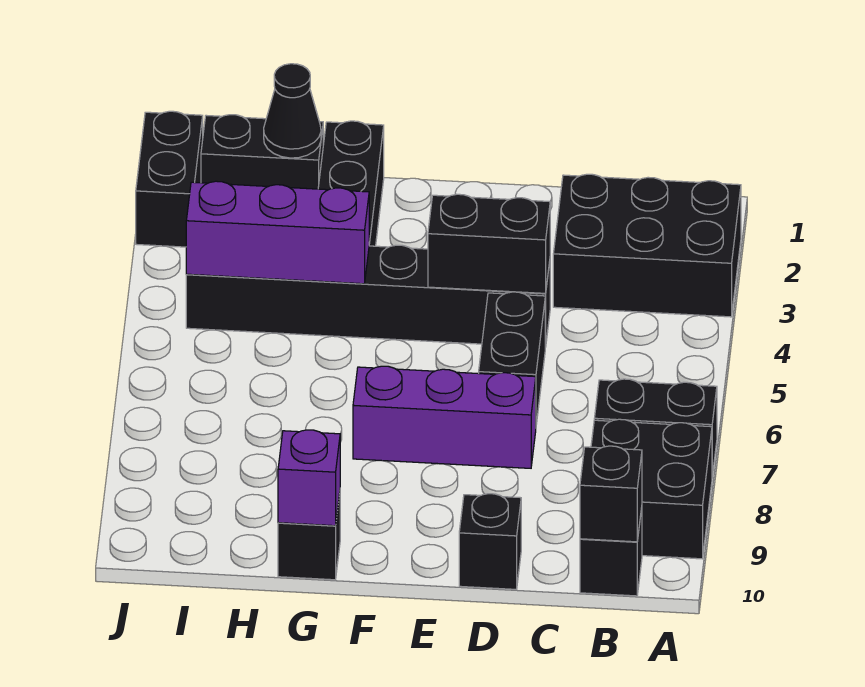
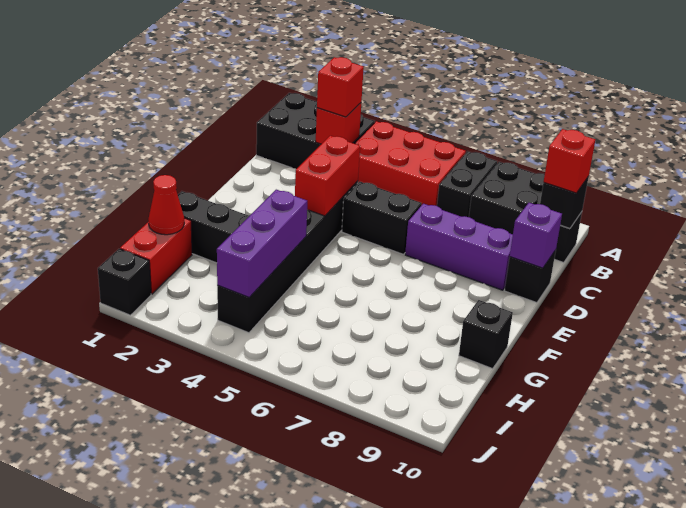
black brick A2:C3 level 1 -> black brick A1:B3 level 1
none -> red brick A4:B6 level 1
none -> red brick B3 level 2
none -> red brick B3 level 3
none -> red brick B10 level 3
black brick D4:E4 level 2 -> red brick D4:E4 level 2
purple brick D7:F7 level 1 -> purple brick D7:D9 level 1
purple brick G10 level 2 -> purple brick D10 level 2
black brick H1:I1 level 1 -> red brick H1:I1 level 1
black cone H1 level 2 -> red cone H1 level 2
black brick J1:J2 level 1 -> black brick J1 level 1

